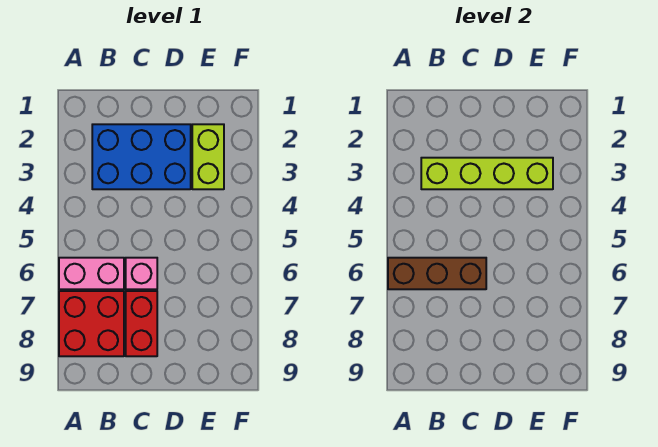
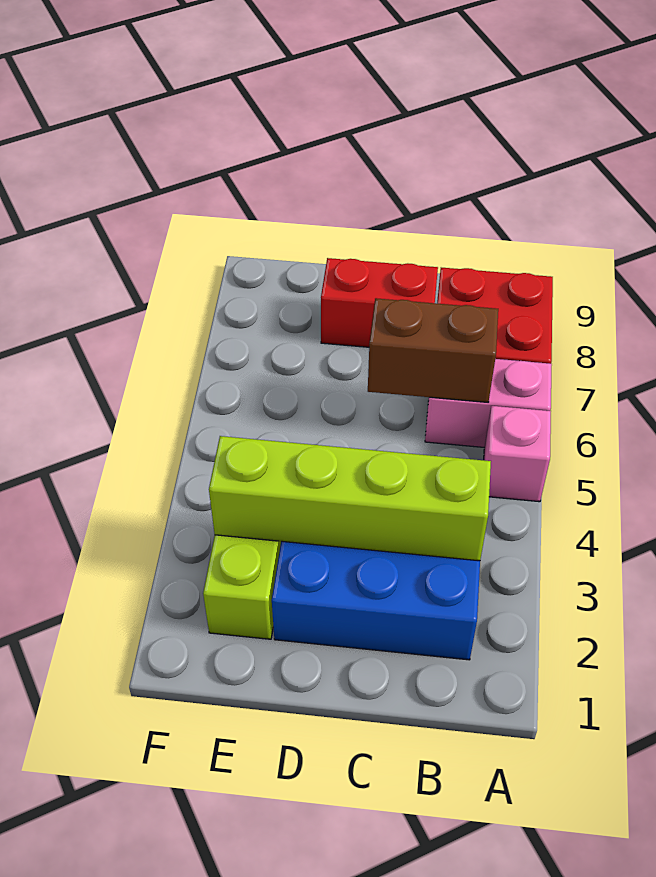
brown brick A6:C6 level 2 -> brown brick B6:C6 level 2
pink brick C6 level 1 -> pink brick A5 level 1
red brick C7:C8 level 1 -> red brick C8:D8 level 1

